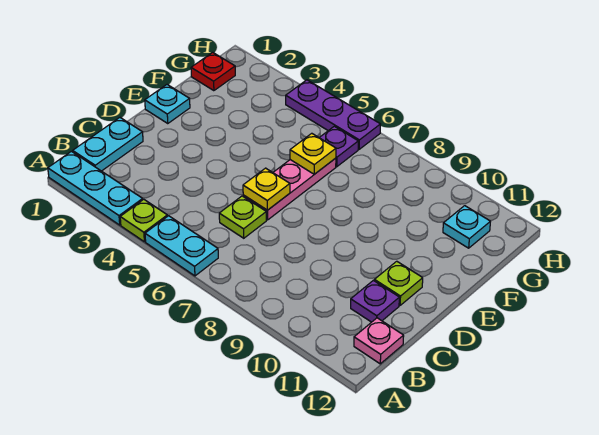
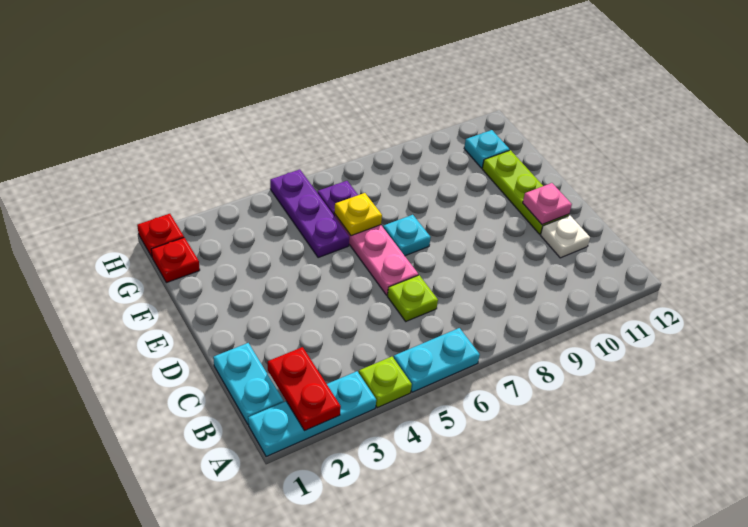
none -> red plate A2:B2 level 2
pink plate B12 level 1 -> pink plate D11 level 2
purple plate C11 level 1 -> white plate C11 level 1
yellow plate D6 level 2 -> none
lime plate D11 level 1 -> lime plate D11:F11 level 1
cyan plate E1 level 1 -> cyan plate E7 level 1
none -> red plate H1 level 1
purple plate H4:H6 level 1 -> purple plate F5:H5 level 1

